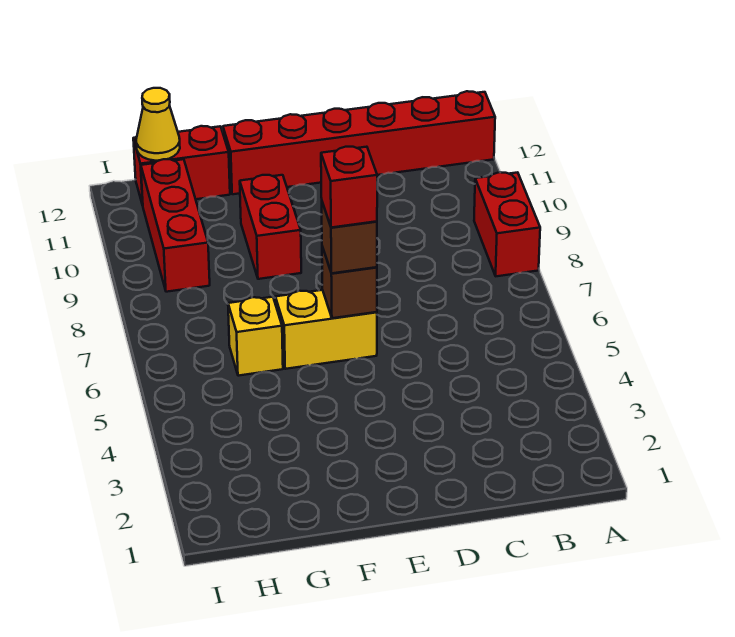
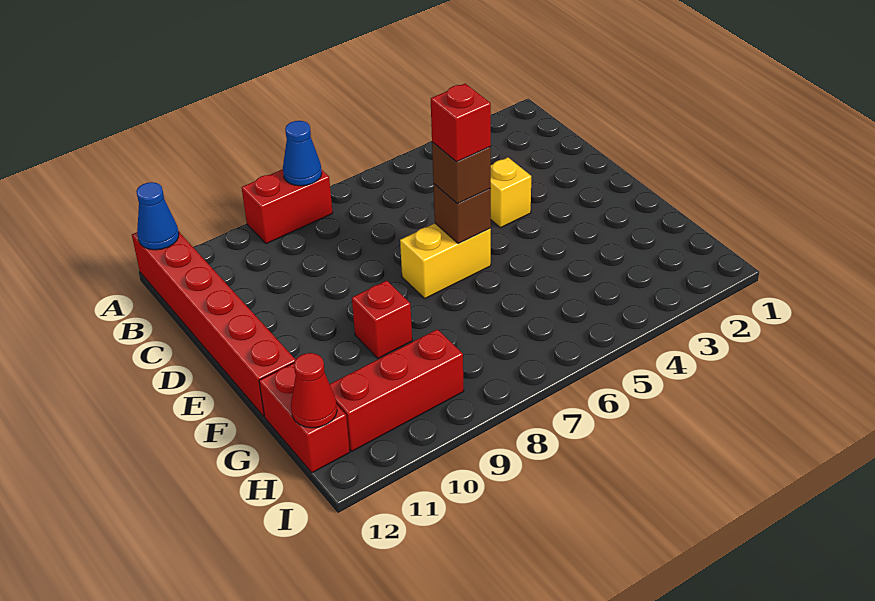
none -> blue cone A8 level 2
none -> blue cone A12 level 2
yellow brick E6:F6 level 1 -> yellow brick E6:E7 level 1
red brick F9:F10 level 1 -> red brick F9 level 1
yellow brick G6 level 1 -> yellow brick D4 level 1
yellow cone H12 level 2 -> red cone H12 level 2

